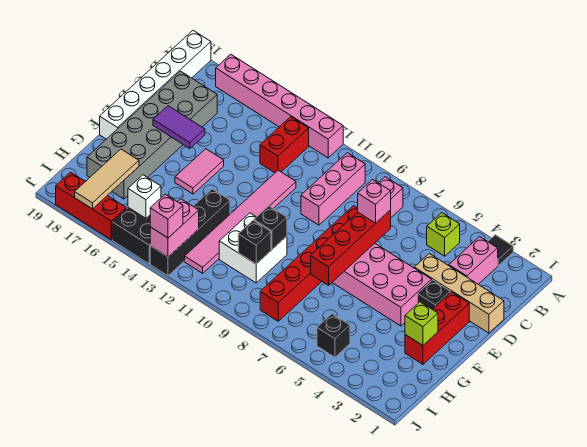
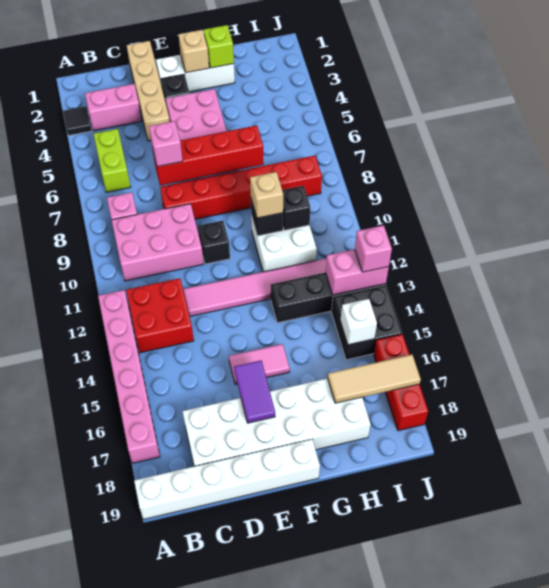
lime brick B5 level 1 -> lime brick B5:B6 level 1
pink brick B10:D10 level 1 -> pink brick B9:D10 level 1
red brick B13:C13 level 1 -> red brick B12:C13 level 1
grey brick C17:H18 level 1 -> white brick C17:H18 level 1
red brick E2:G2 level 1 -> white brick E2:G2 level 1
none -> tan brick F2 level 2
none -> tan brick G10 level 3
black brick I5 level 1 -> black brick E10 level 1

